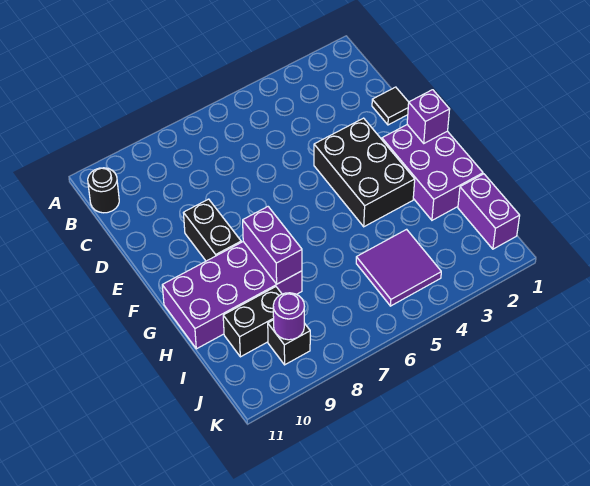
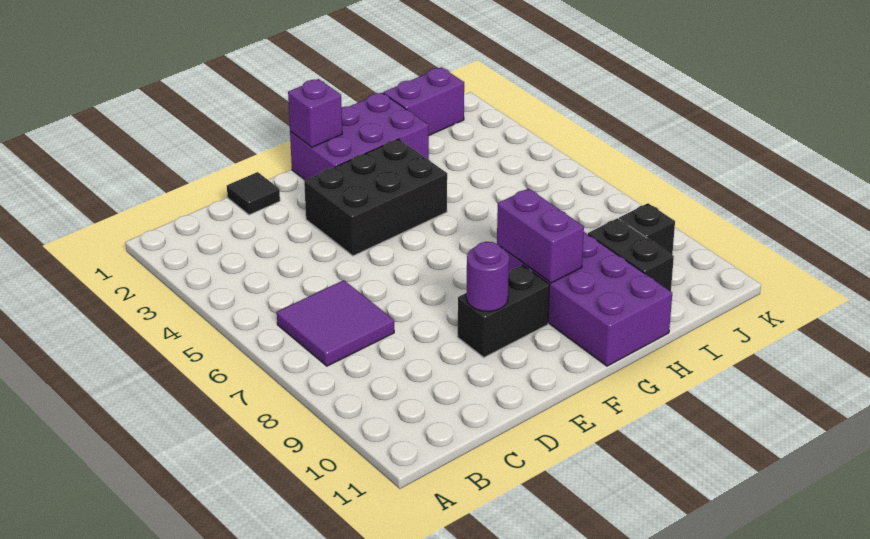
black round brick B11 level 1 -> none
purple brick G8:H8 level 2 -> purple brick G8:G9 level 2
purple tile I4:J5 level 1 -> purple tile B6:C7 level 1
purple round brick J9 level 2 -> purple round brick E9 level 2

